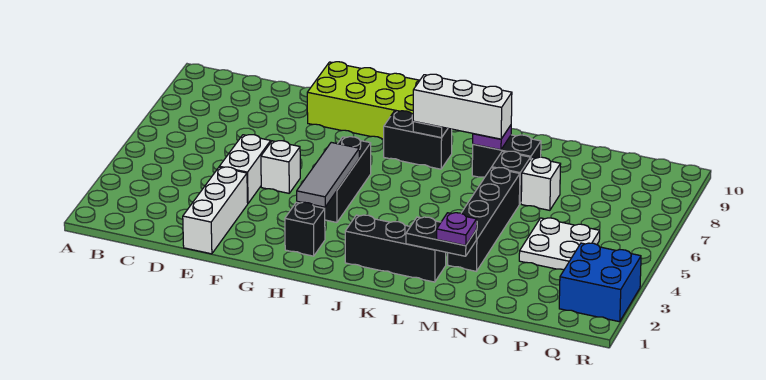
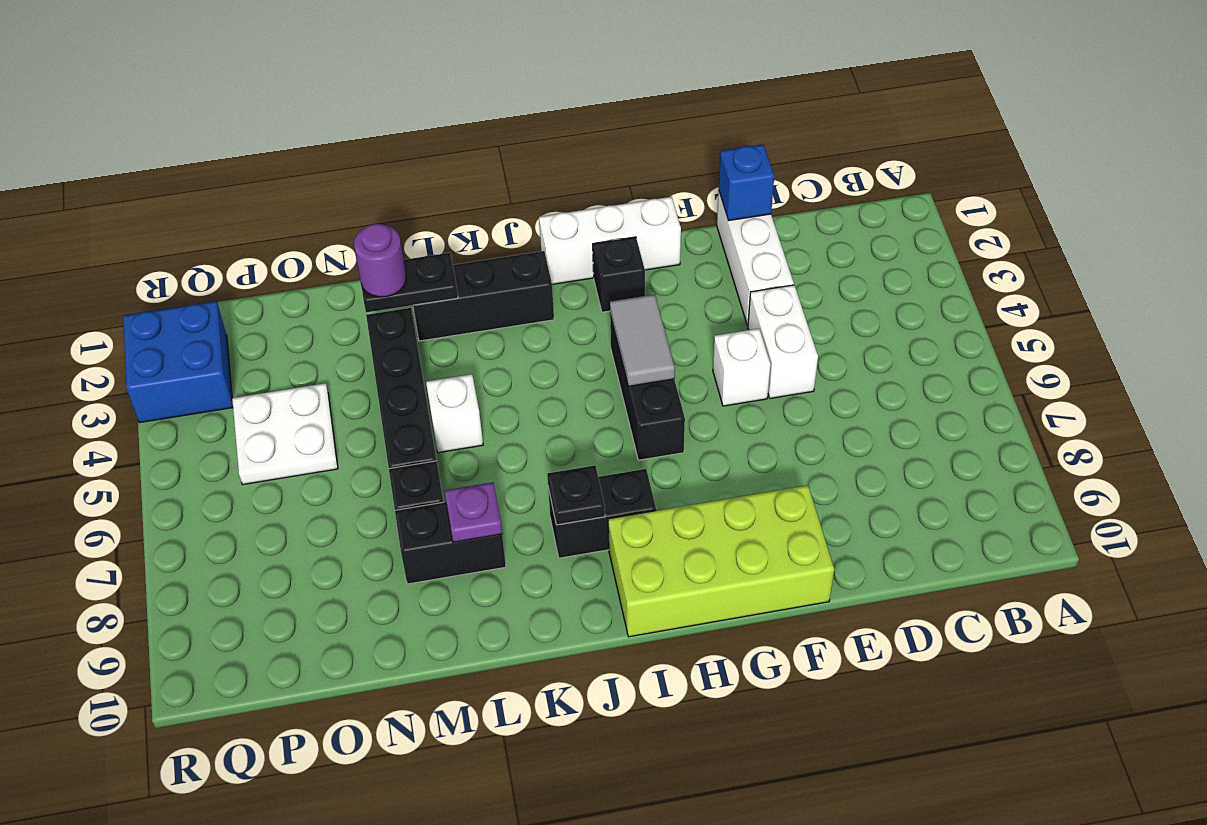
none -> blue brick E1 level 2
grey tile H3:H5 level 2 -> grey tile H4:H5 level 2
white brick J8:L8 level 3 -> white brick G1:I1 level 1
purple plate M2 level 3 -> purple round brick M2 level 3
white brick N7 level 1 -> white brick L5 level 1

